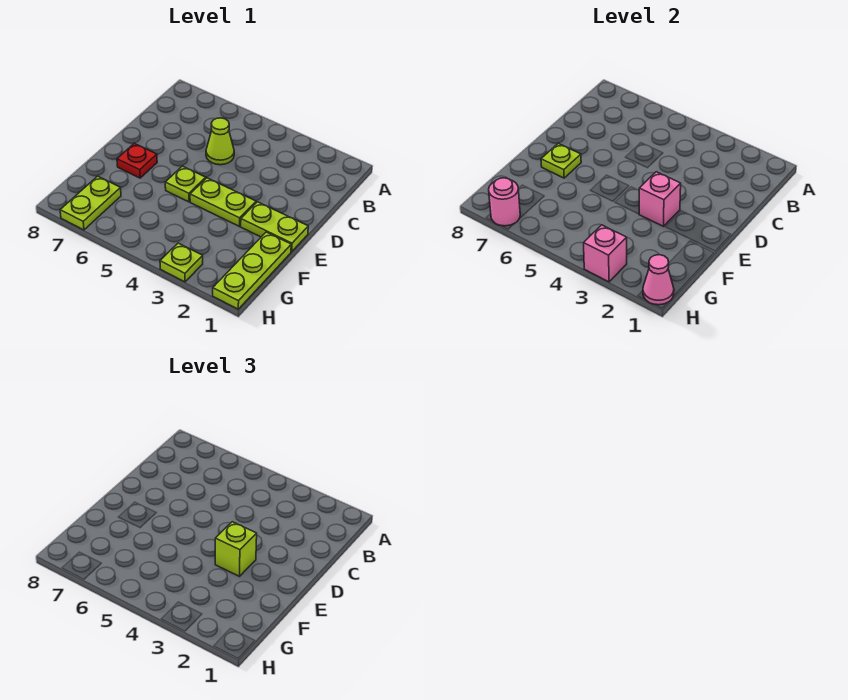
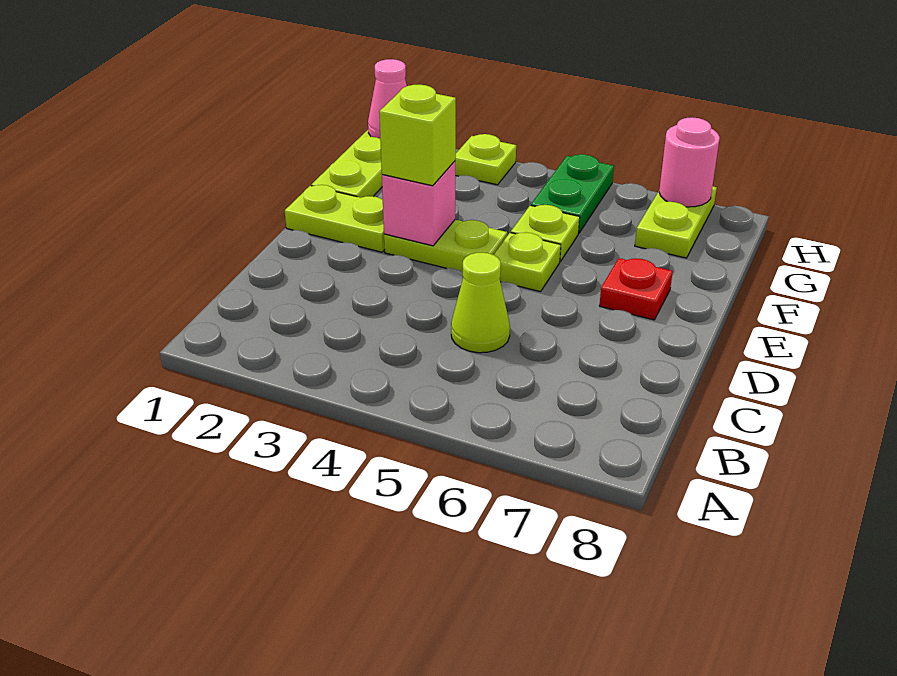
lime plate E7 level 2 -> lime plate F5 level 1
none -> green plate G5:H5 level 1
pink brick H3 level 2 -> none

